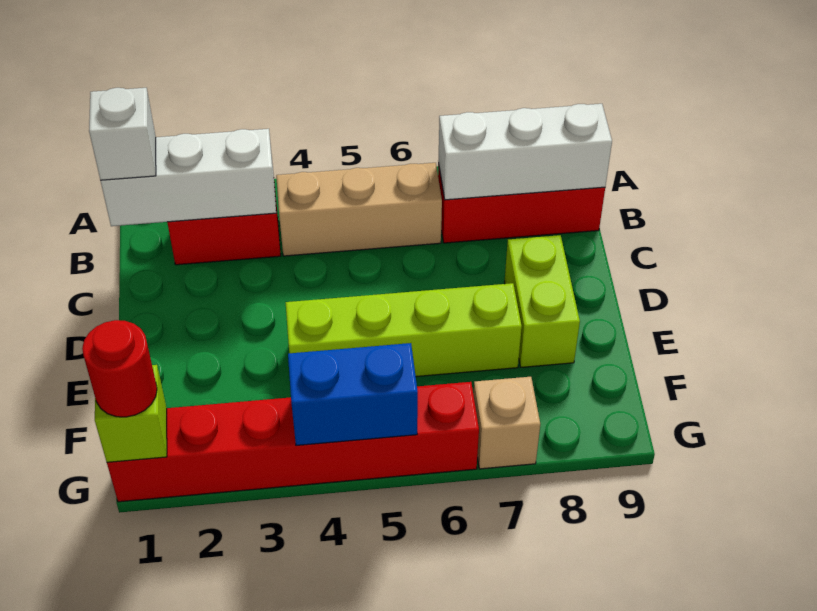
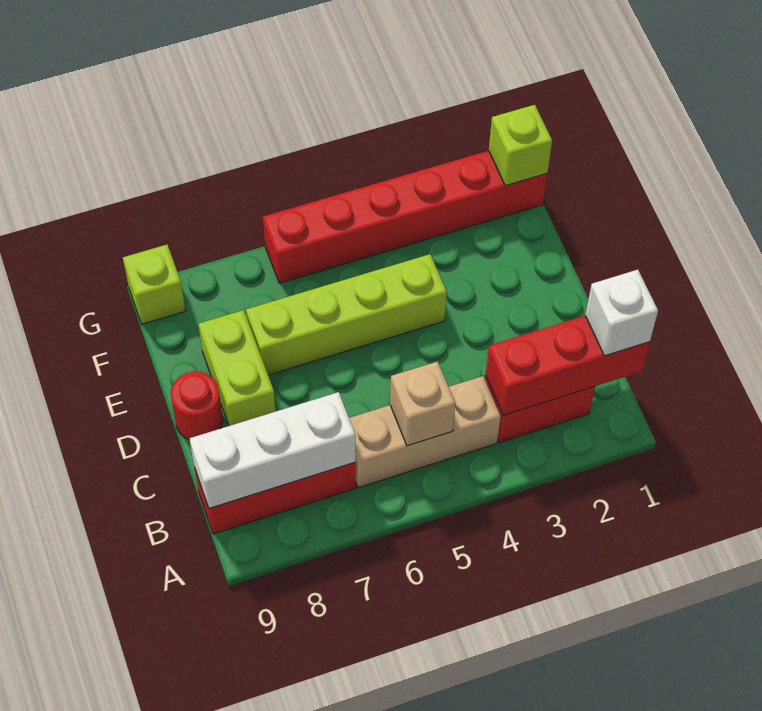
white brick B1:B3 level 2 -> red brick B1:B3 level 2
red round brick G1 level 3 -> red round brick D9 level 1
blue brick G4:G5 level 2 -> none
tan brick G7 level 1 -> tan brick B5 level 2
none -> lime brick G9 level 1

